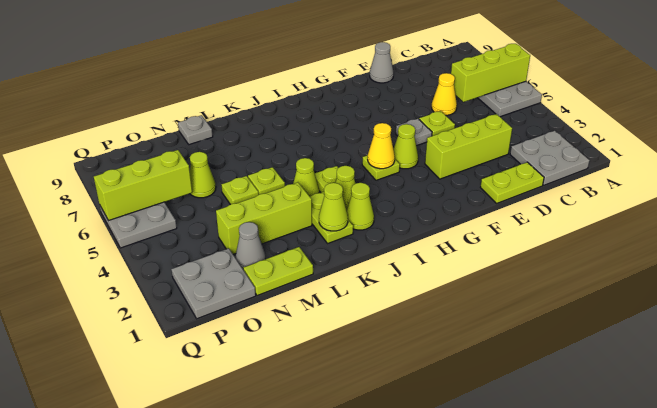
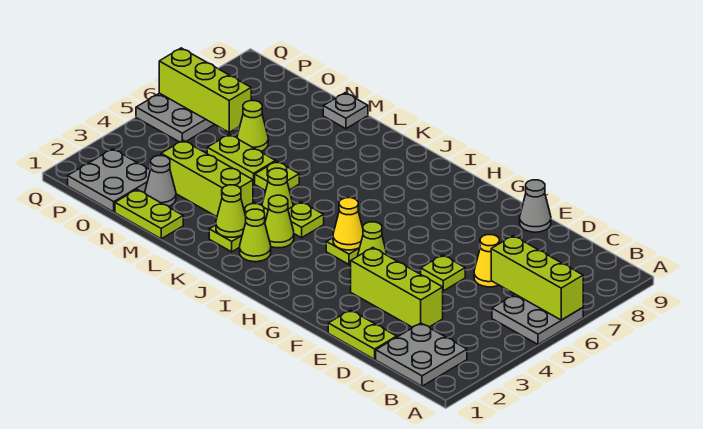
grey plate F5 level 1 -> none
lime plate M5 level 1 -> lime plate M5:N5 level 1

